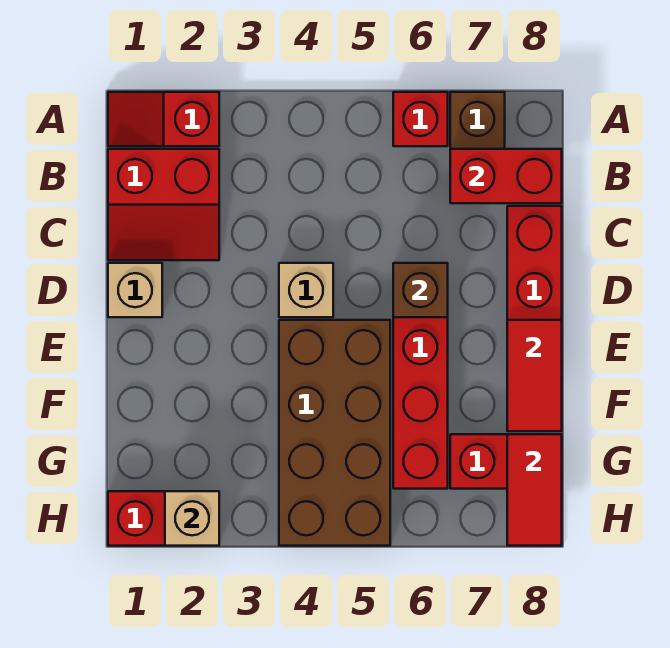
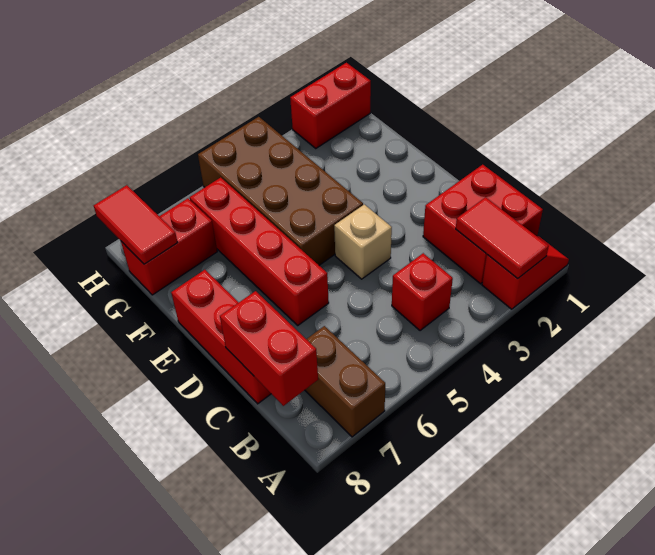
red brick A6 level 1 -> red brick B4 level 1
red slope B1:C2 level 1 top B -> red brick B1:C2 level 1
red brick B7:B8 level 2 -> red brick B8:C8 level 2
tan brick D1 level 1 -> none
brown brick D6 level 2 -> none
red tile E8:F8 level 2 -> red tile A2:B2 level 2
tan brick H2 level 2 -> none

